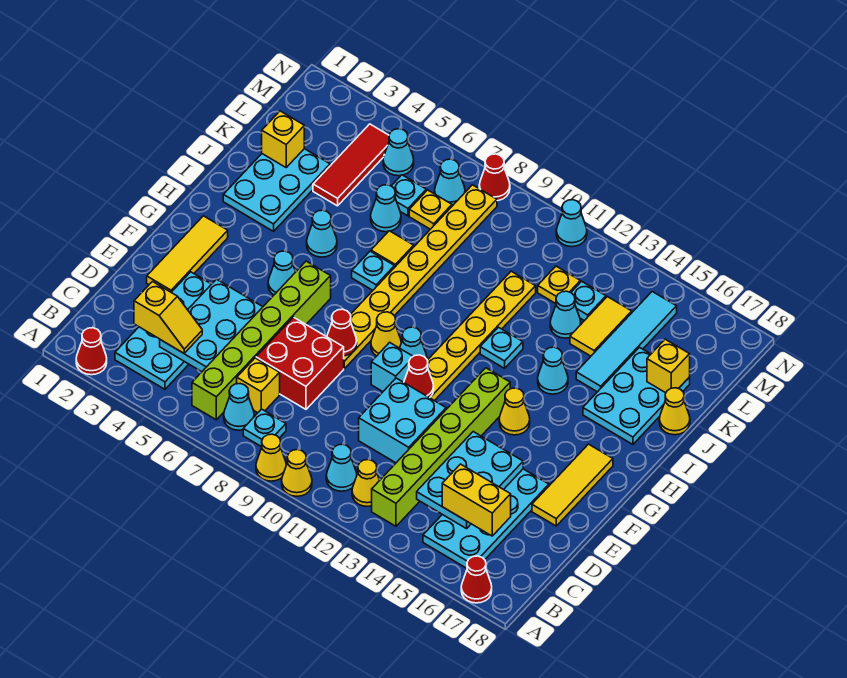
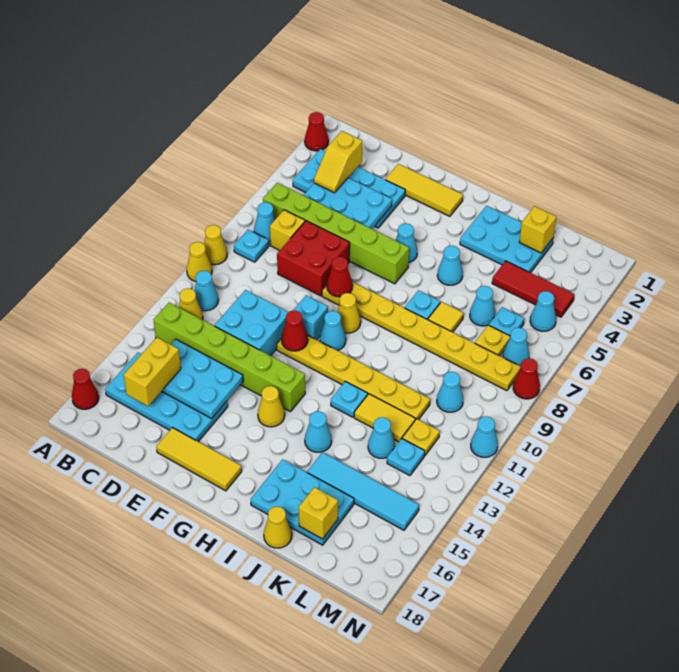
yellow tile K14:L14 level 1 -> yellow tile J12:K12 level 1
none -> cyan cone L10 level 1

